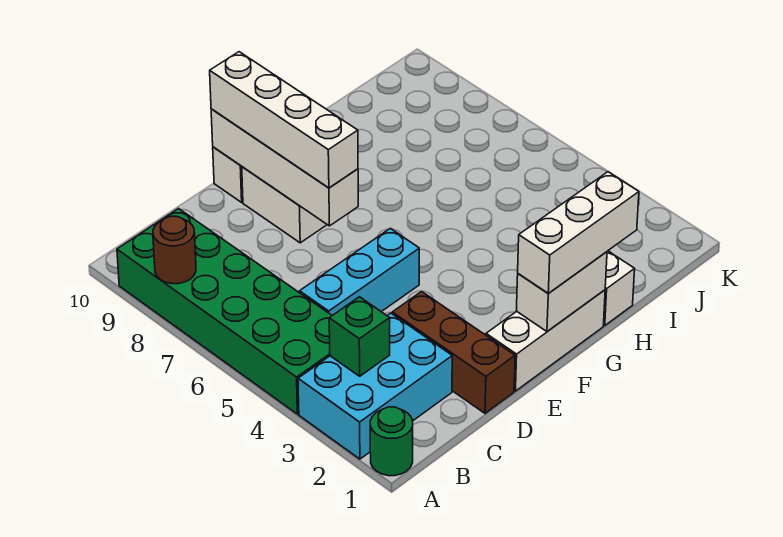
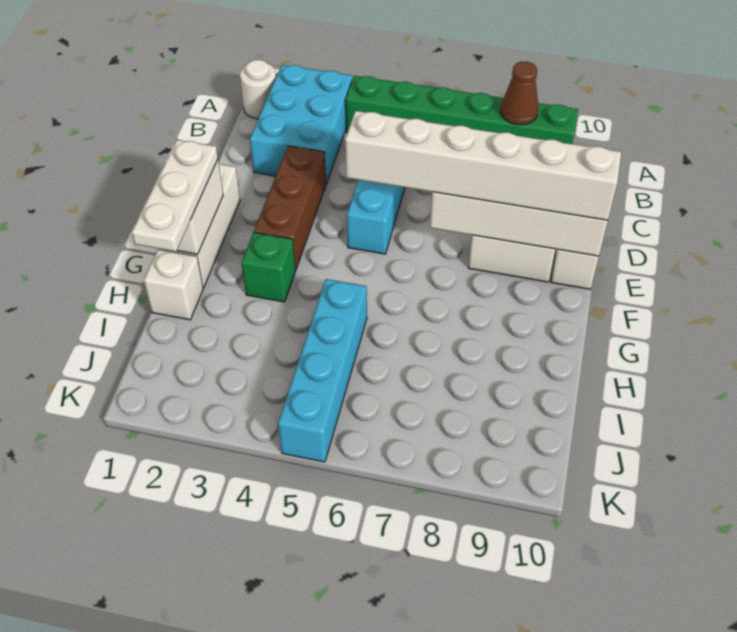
green round brick A1 level 1 -> white round brick A1 level 1
green brick A4:B9 level 1 -> green brick A4:A9 level 1
brown round brick A8 level 2 -> brown cone A8 level 2
green brick B3 level 2 -> green brick G3 level 1
brown brick D1:D3 level 1 -> brown brick D3:F3 level 1
white brick E7:E10 level 3 -> white brick E5:E10 level 3
white brick F1:H1 level 3 -> white plate F1:H1 level 3
none -> cyan brick H5:K5 level 1

